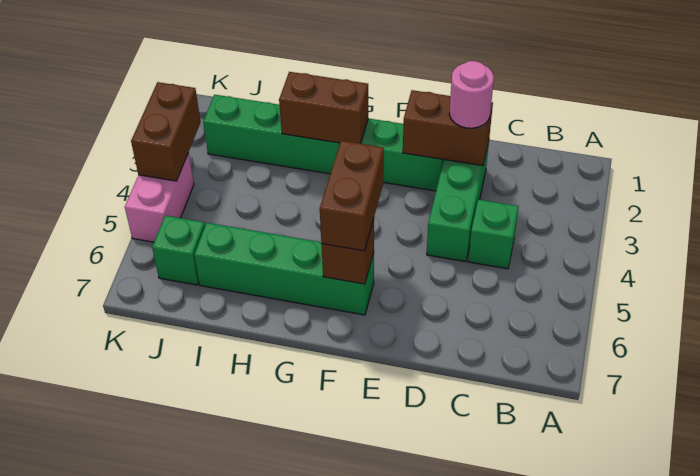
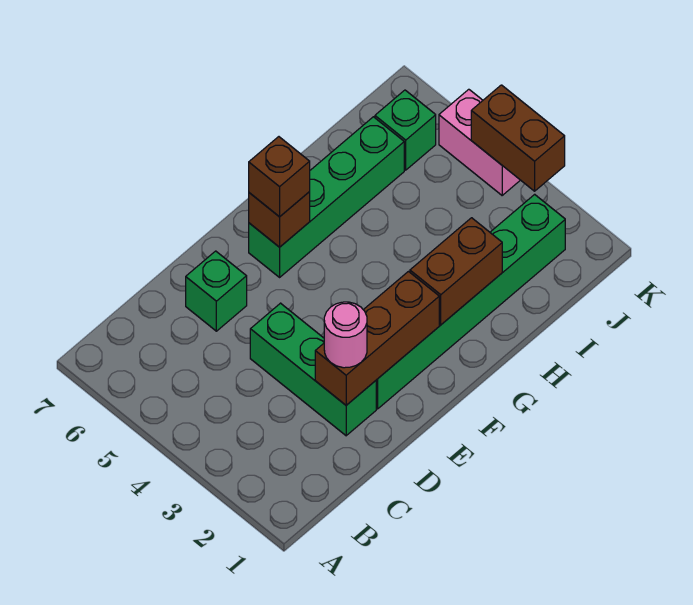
green brick C4 level 1 -> green brick D6 level 1
brown brick D2:E2 level 2 -> brown brick D2:F2 level 2
brown brick F5:F6 level 3 -> brown brick F6 level 3

